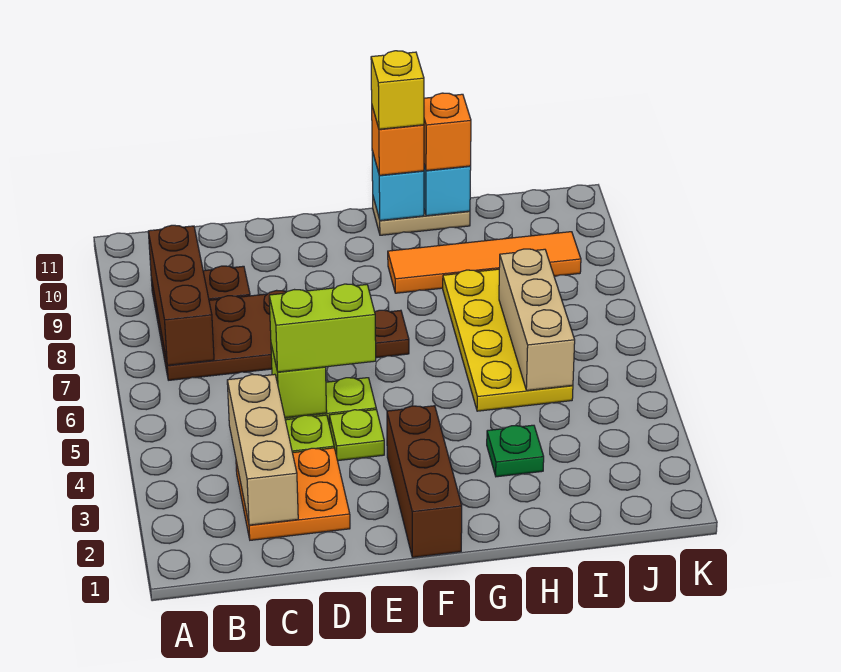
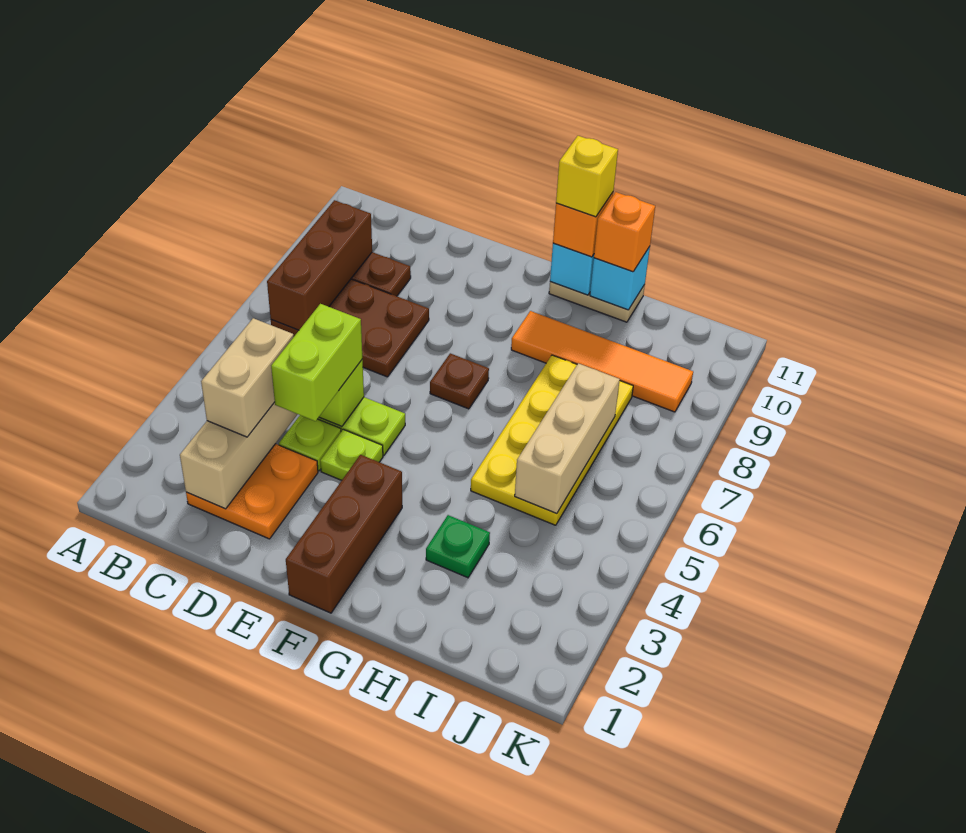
none -> tan brick C3:C4 level 3
lime brick D5:E5 level 3 -> lime brick D4:D5 level 3

